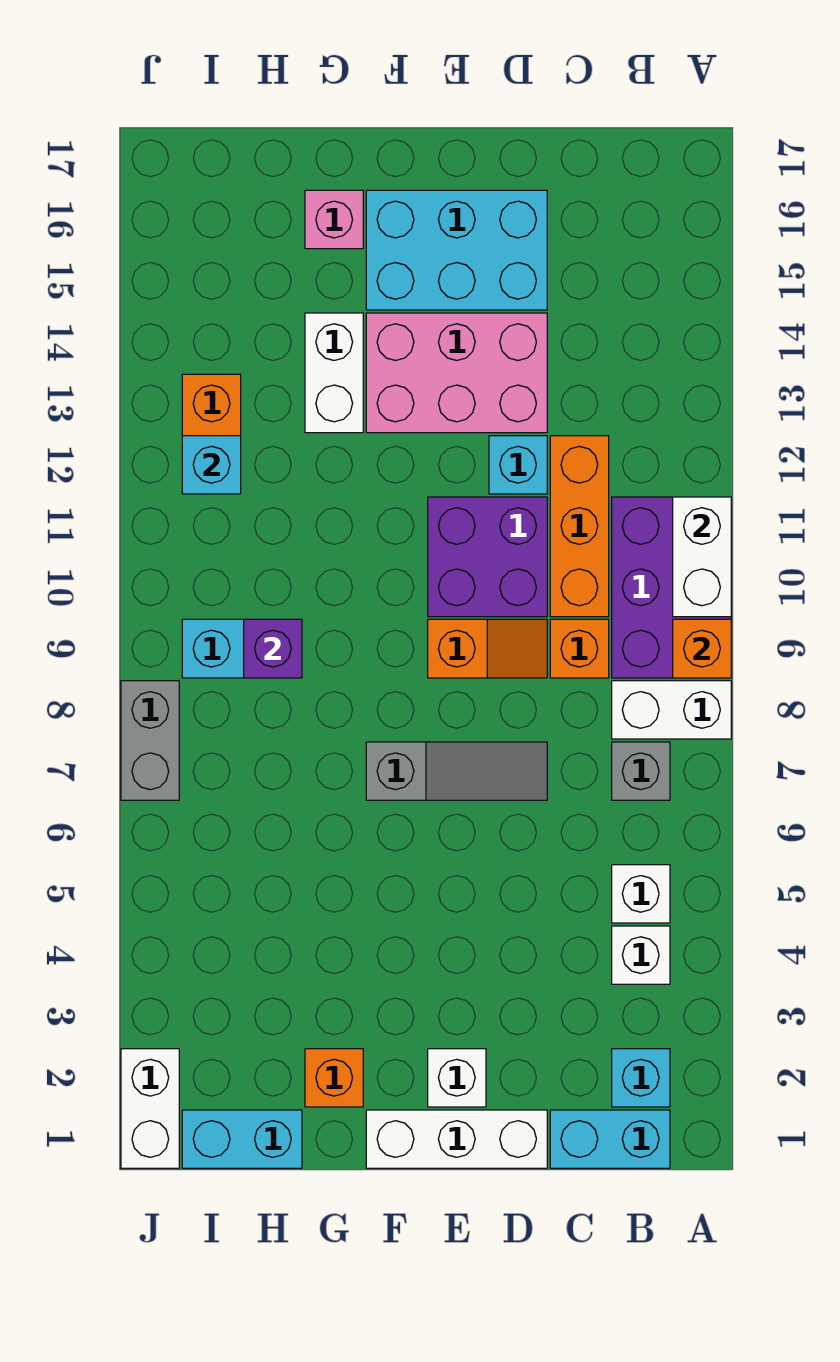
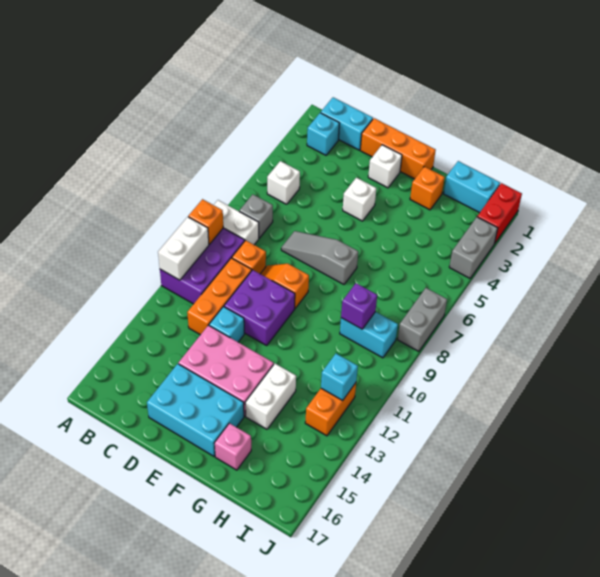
white brick B4 level 1 -> white brick E4 level 1
white brick D1:F1 level 1 -> orange brick D1:F1 level 1
white brick J1:J2 level 1 -> red brick J1:J2 level 1
none -> grey brick J3:J4 level 1

